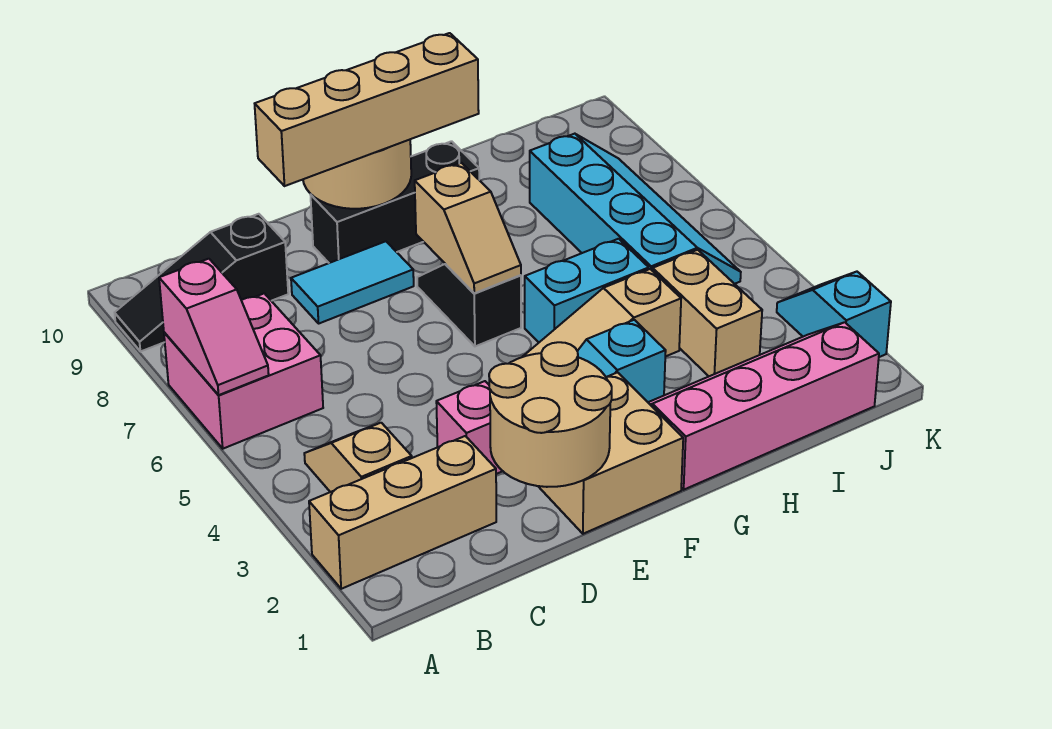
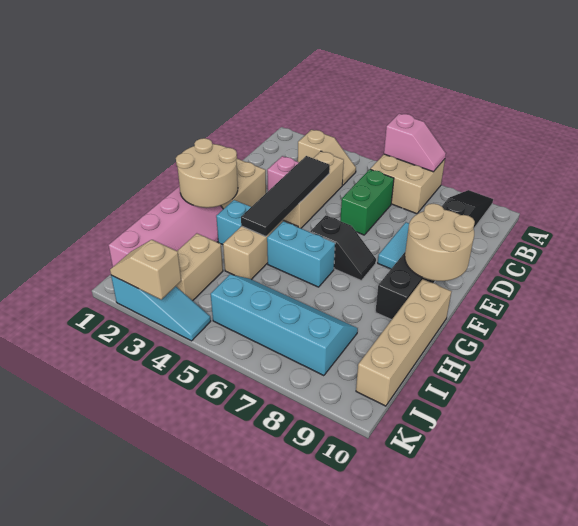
tan brick A2:C2 level 1 -> tan brick C4:E4 level 1
pink brick A6:B7 level 1 -> tan brick A6:B7 level 1
pink slope A6:A7 level 2 top 7 -> pink slope A6:A7 level 2 top 6
none -> green brick C6:D6 level 1
tan round brick D1:E2 level 2 -> tan round brick F1:G2 level 2
none -> black tile D4:G4 level 2
tan brick D9:G9 level 3 -> tan brick G10:J10 level 1
tan slope F6:F7 level 2 top 7 -> tan slope K2:K3 level 2 top 3
cyan brick G5:H5 level 1 -> cyan brick G5:G6 level 1
tan brick I3:I4 level 1 -> tan brick I3:J3 level 1
cyan slope I5:J8 level 1 top I -> cyan slope I5:J8 level 1 top J
cyan slope K2:K3 level 1 top 2 -> cyan slope K2:K4 level 1 top 2

